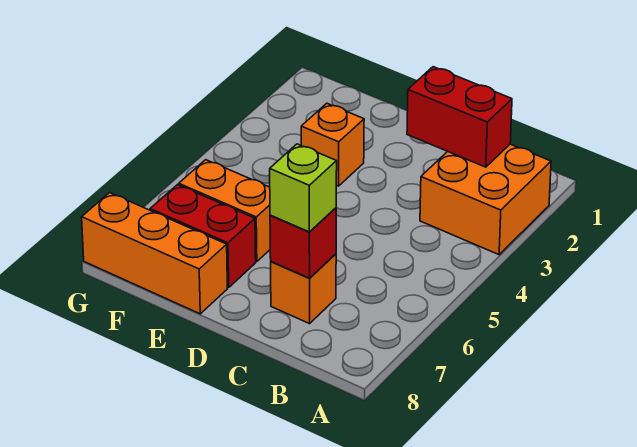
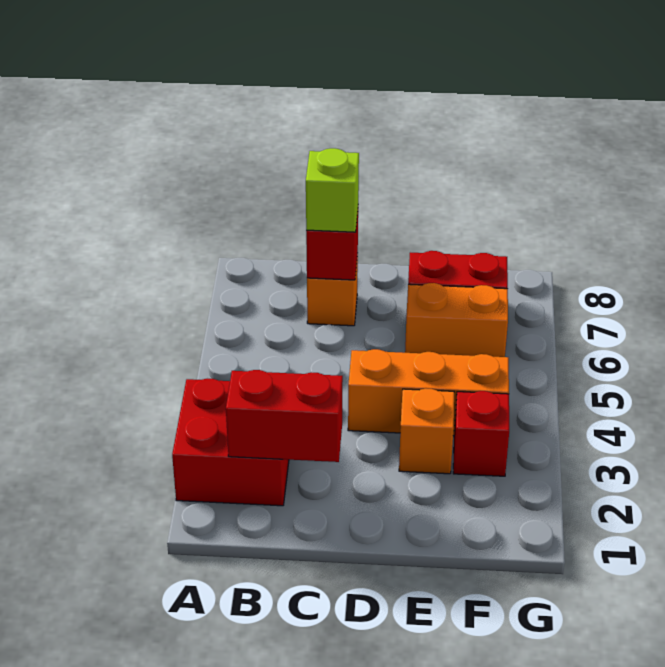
orange brick A2:B3 level 1 -> red brick A2:B3 level 1
orange brick E8:G8 level 1 -> orange brick D4:F4 level 1
none -> red brick F3 level 1

